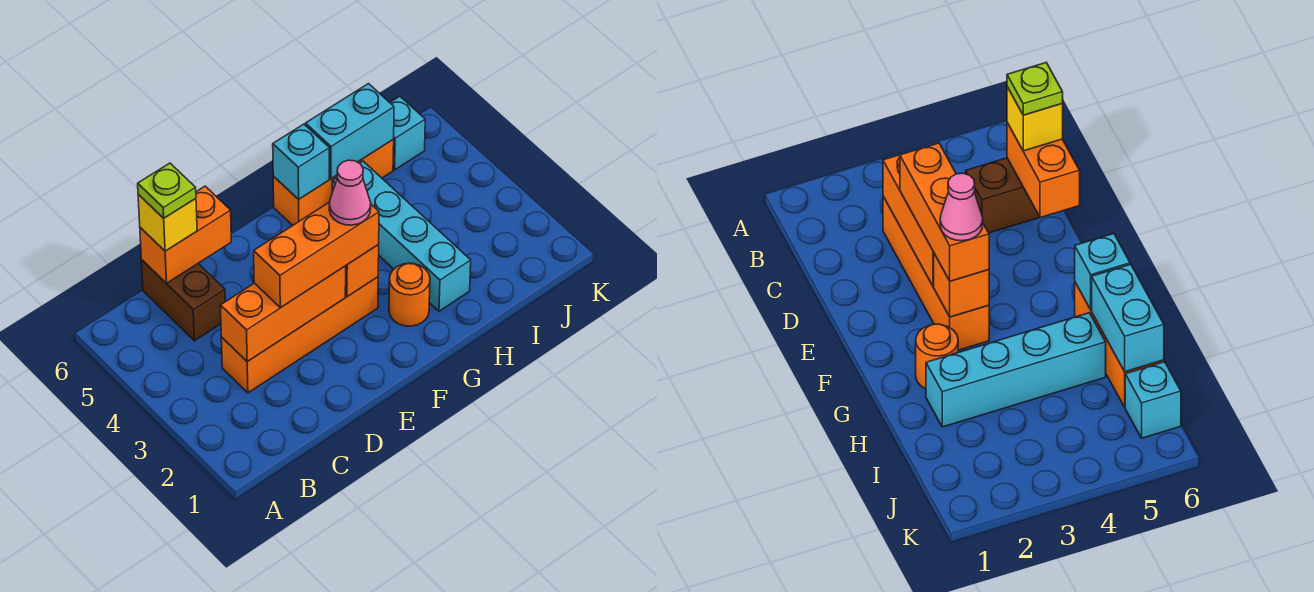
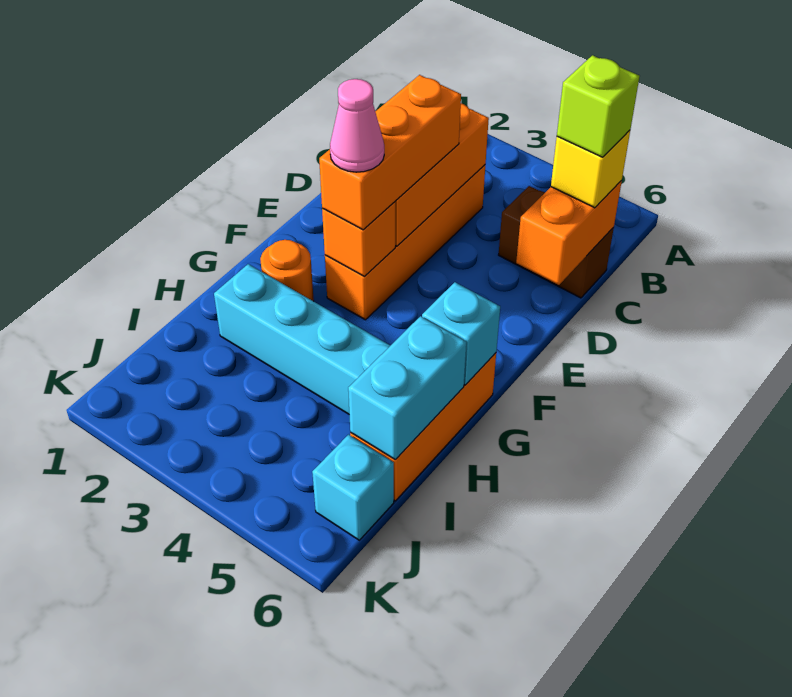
lime plate C6 level 4 -> lime brick C6 level 4

